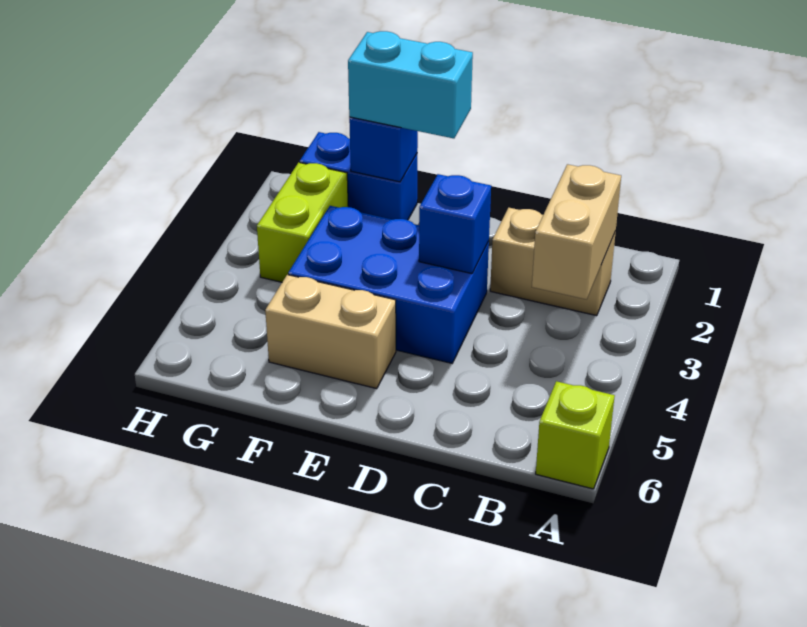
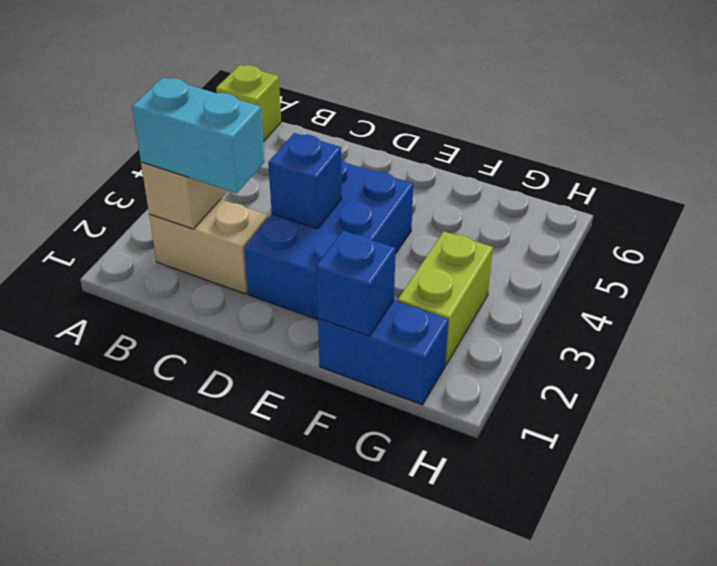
blue brick D3:F4 level 1 -> blue brick D2:E4 level 1
cyan brick E1:F1 level 3 -> cyan brick B2:C2 level 3
tan brick E5:F5 level 1 -> none

